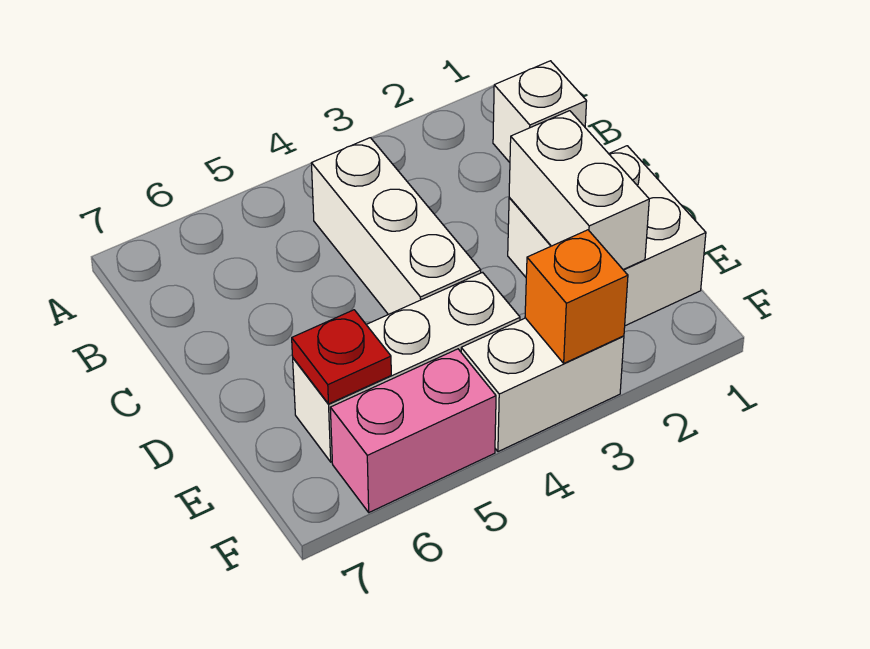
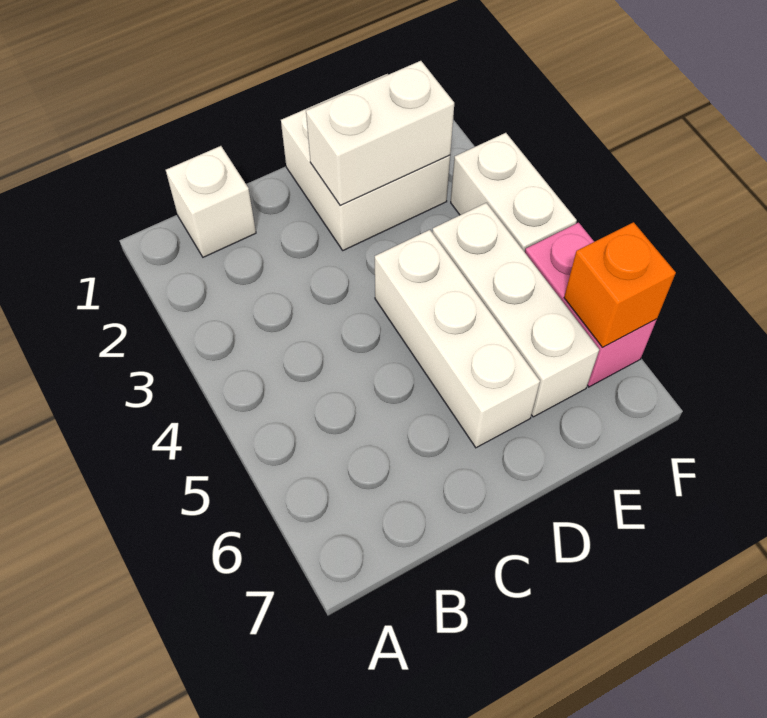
white brick B4:D4 level 1 -> white brick D4:D6 level 1
red plate E6 level 2 -> none
orange brick F3 level 2 -> orange brick F6 level 2

